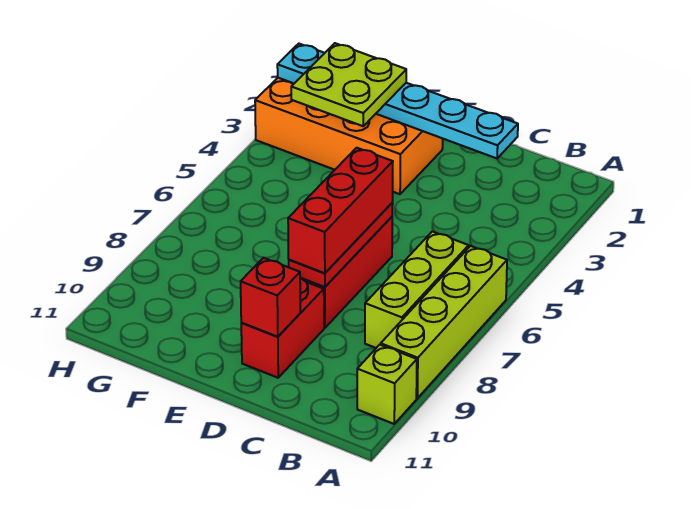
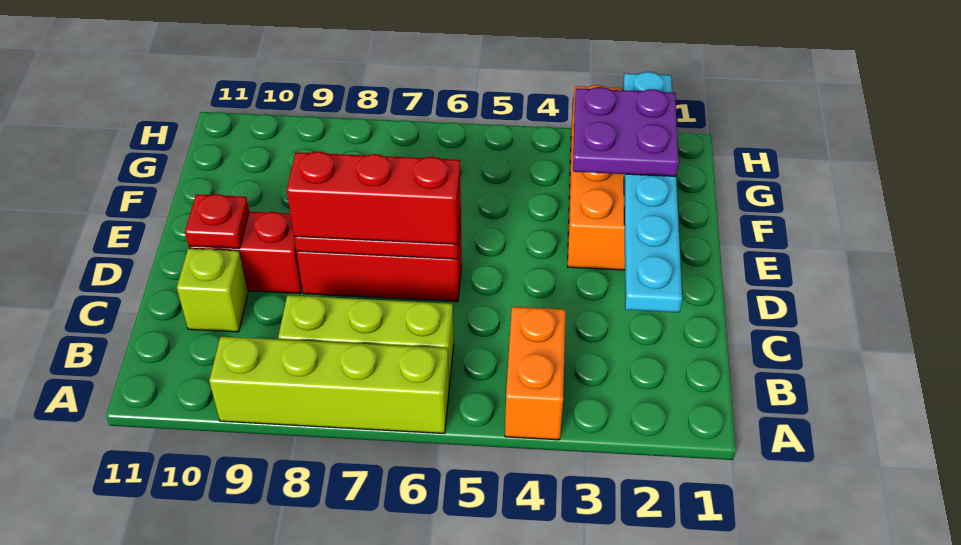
none -> orange brick A4:B4 level 1
lime brick A10 level 1 -> lime brick C10 level 1
red brick D10 level 2 -> red plate D10 level 2
lime plate F2:G3 level 3 -> purple plate F2:G3 level 3

